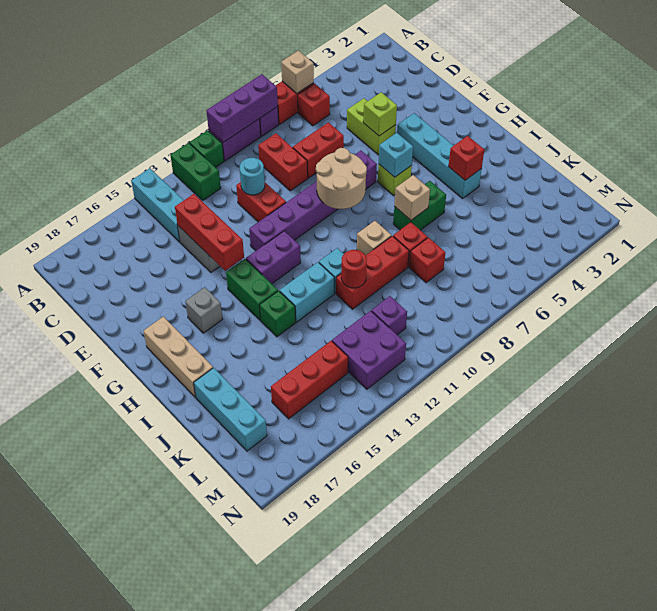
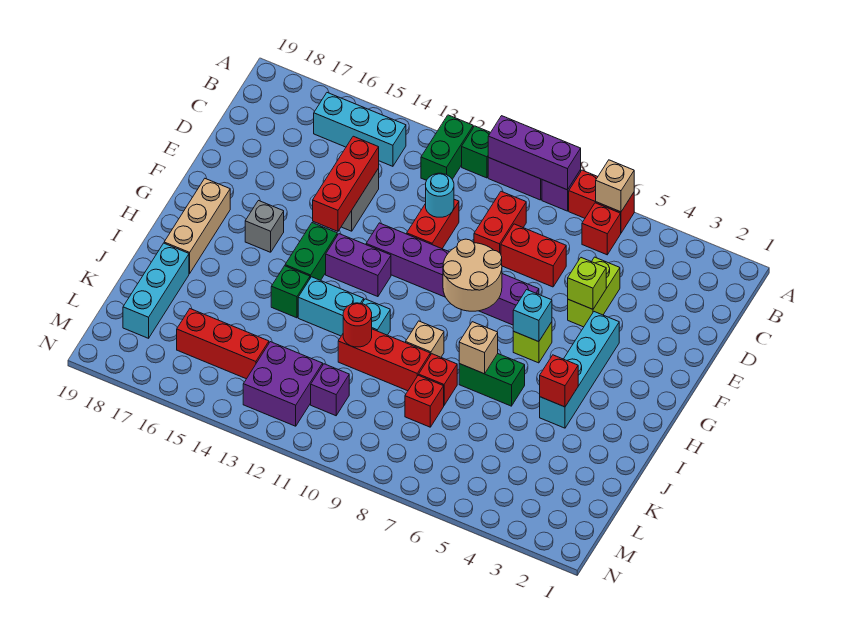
cyan brick A14:C14 level 1 -> cyan brick B14:B16 level 1

